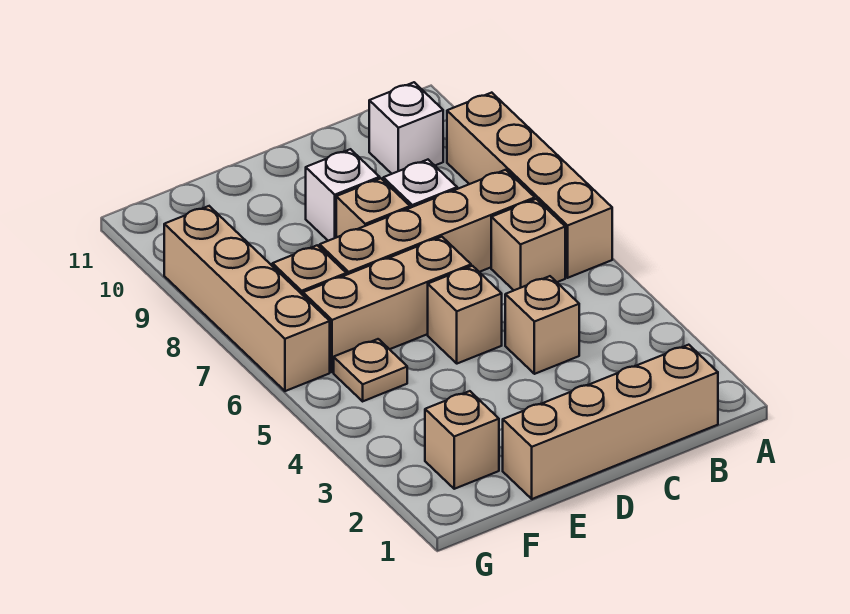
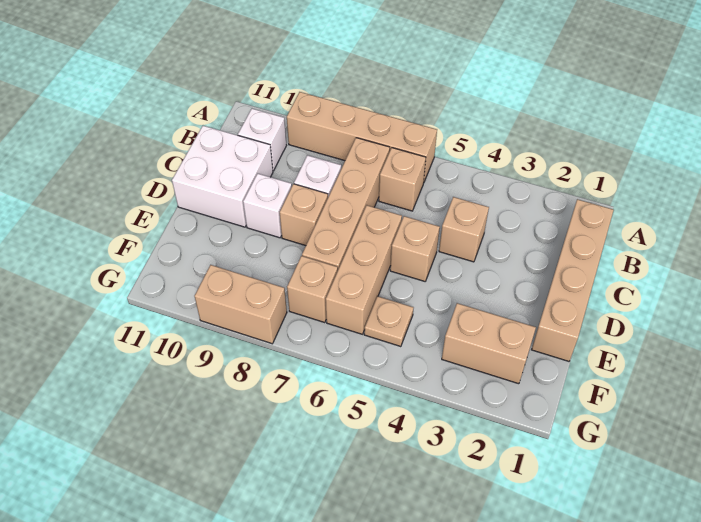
none -> white brick C10:D11 level 1
tan brick F2 level 1 -> tan brick F2:F3 level 1
tan brick G6:G9 level 1 -> tan brick G8:G9 level 1

